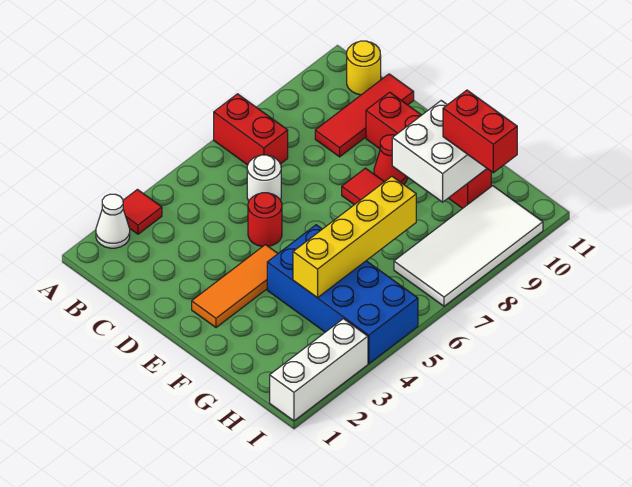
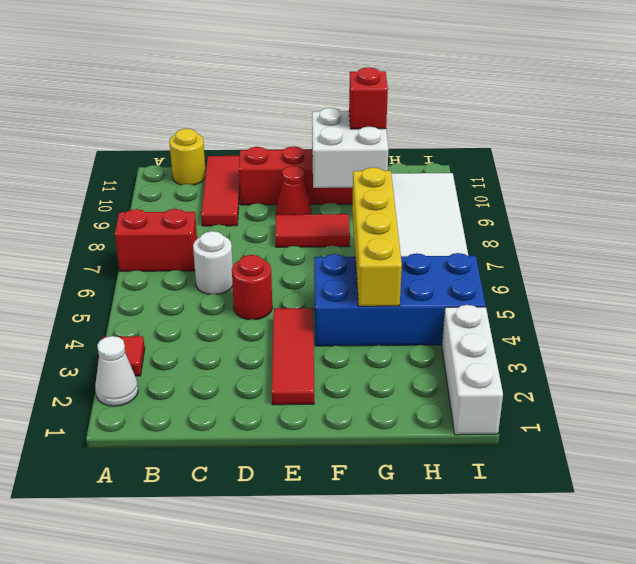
orange tile E2:E4 level 1 -> red tile E2:E4 level 1
red brick G10:H10 level 3 -> red brick G10 level 3

